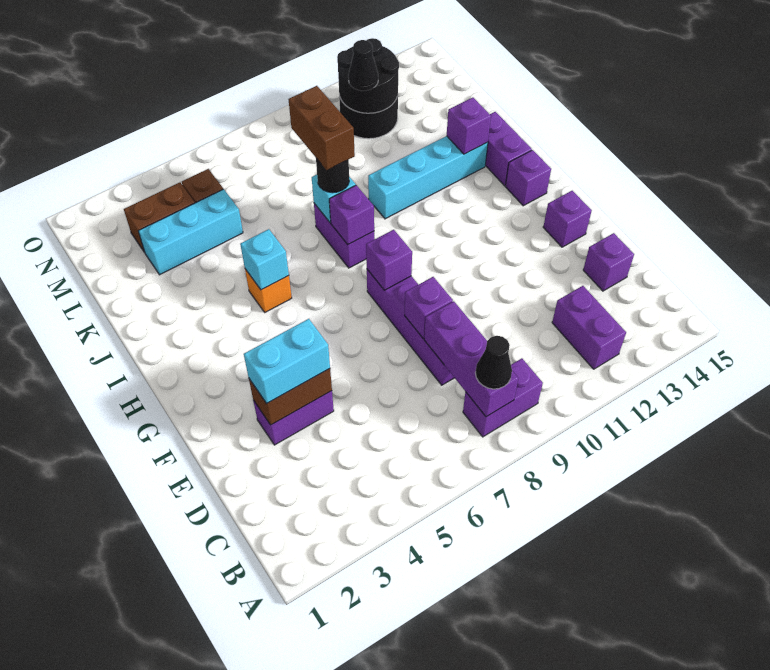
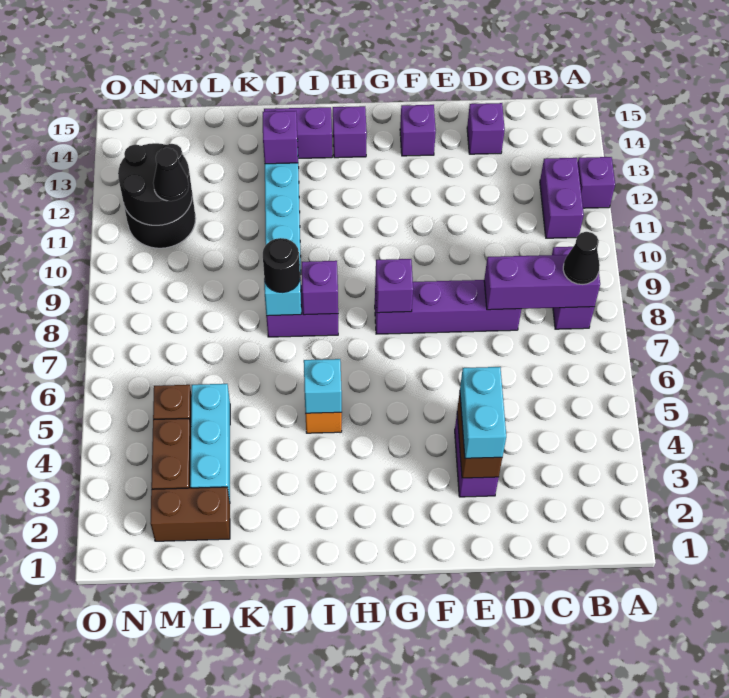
purple brick B12:C12 level 1 -> purple brick B11:B12 level 1
purple brick E8 level 2 -> purple brick A12 level 1
brown brick J8:K8 level 4 -> brown brick L2:M2 level 1

